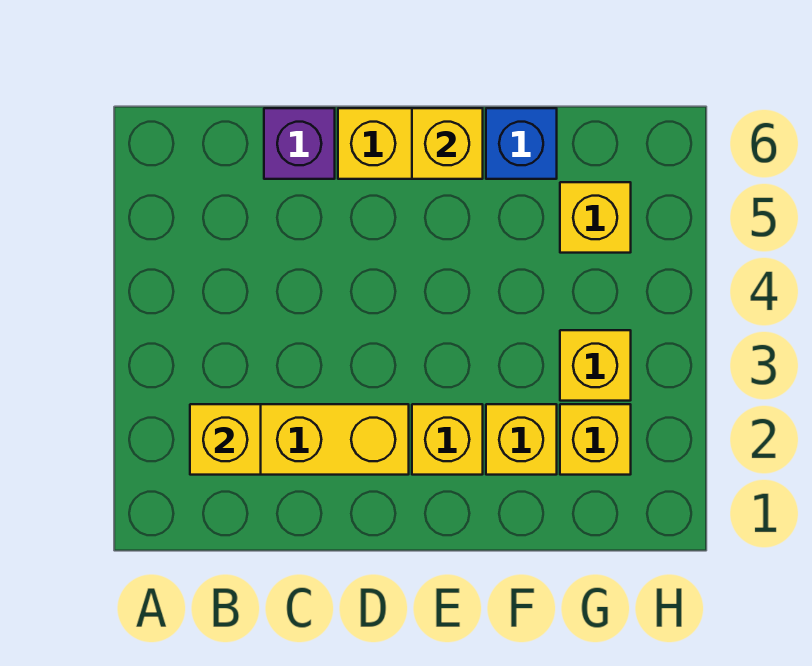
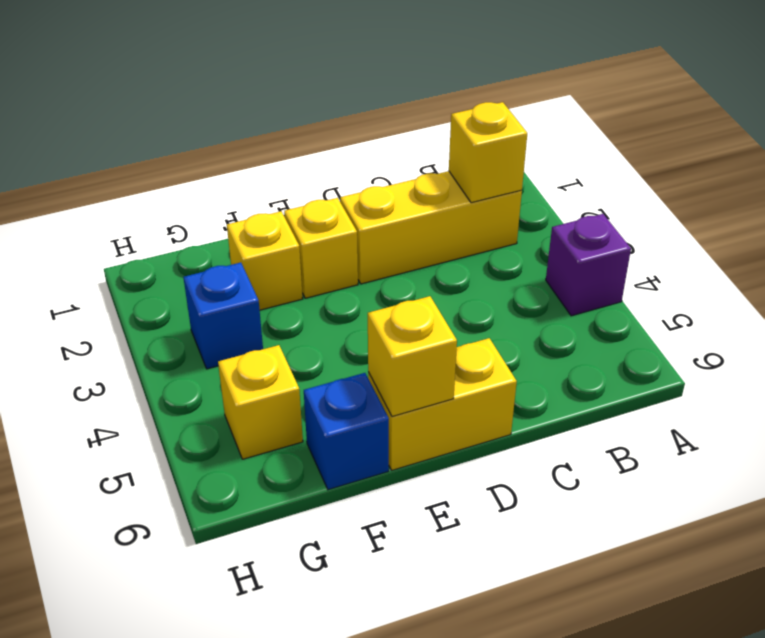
purple brick C6 level 1 -> purple brick A4 level 1
yellow brick G2 level 1 -> none
yellow brick G3 level 1 -> blue brick G3 level 1

